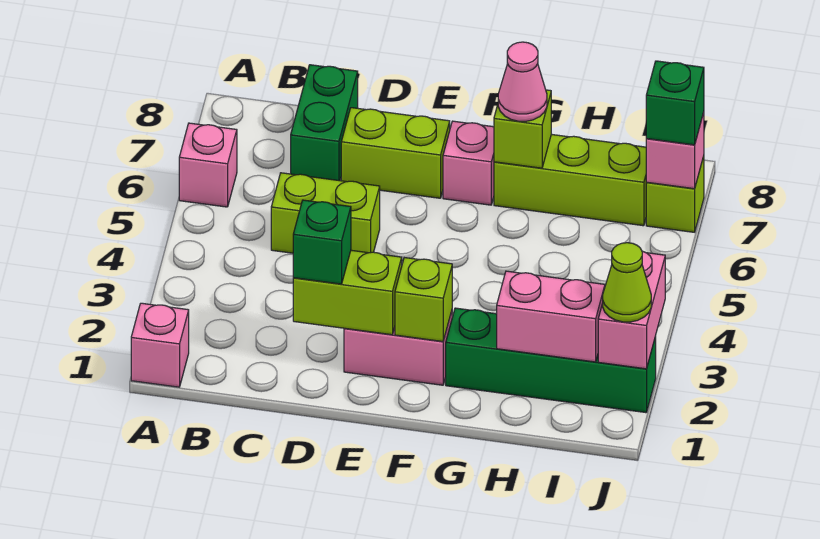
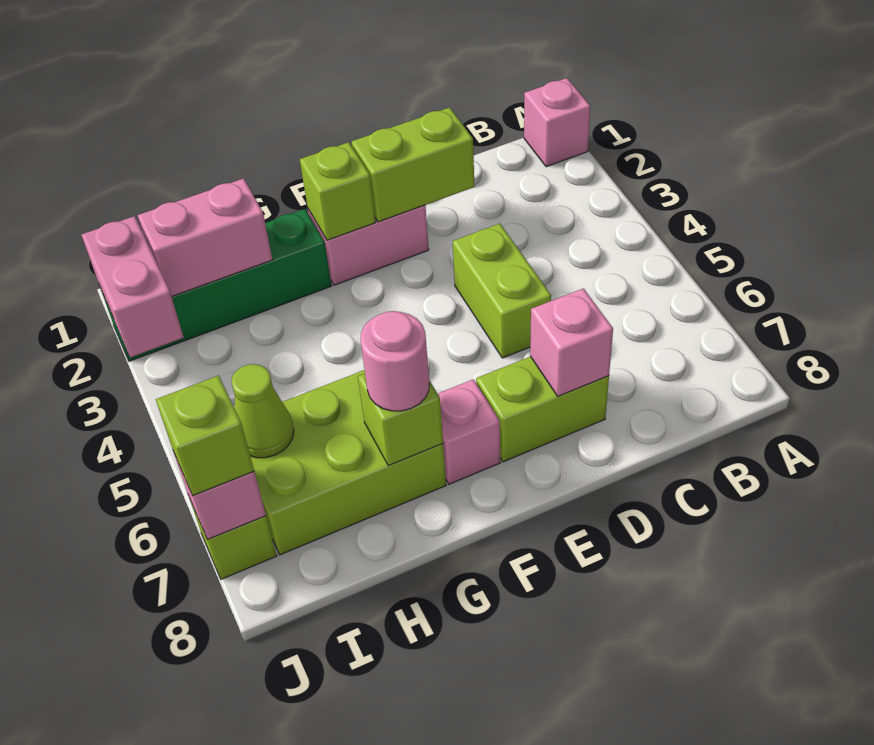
pink brick A6 level 1 -> pink brick D7 level 2
lime brick C5:D5 level 1 -> lime brick D4:D5 level 1
green brick C7:C8 level 1 -> none
green brick D2 level 3 -> none
lime brick G7:I7 level 1 -> lime brick G6:I7 level 1
pink cone G7 level 3 -> pink round brick G7 level 3
lime cone J2 level 3 -> lime cone I6 level 2
green brick J7 level 3 -> lime brick J7 level 3

